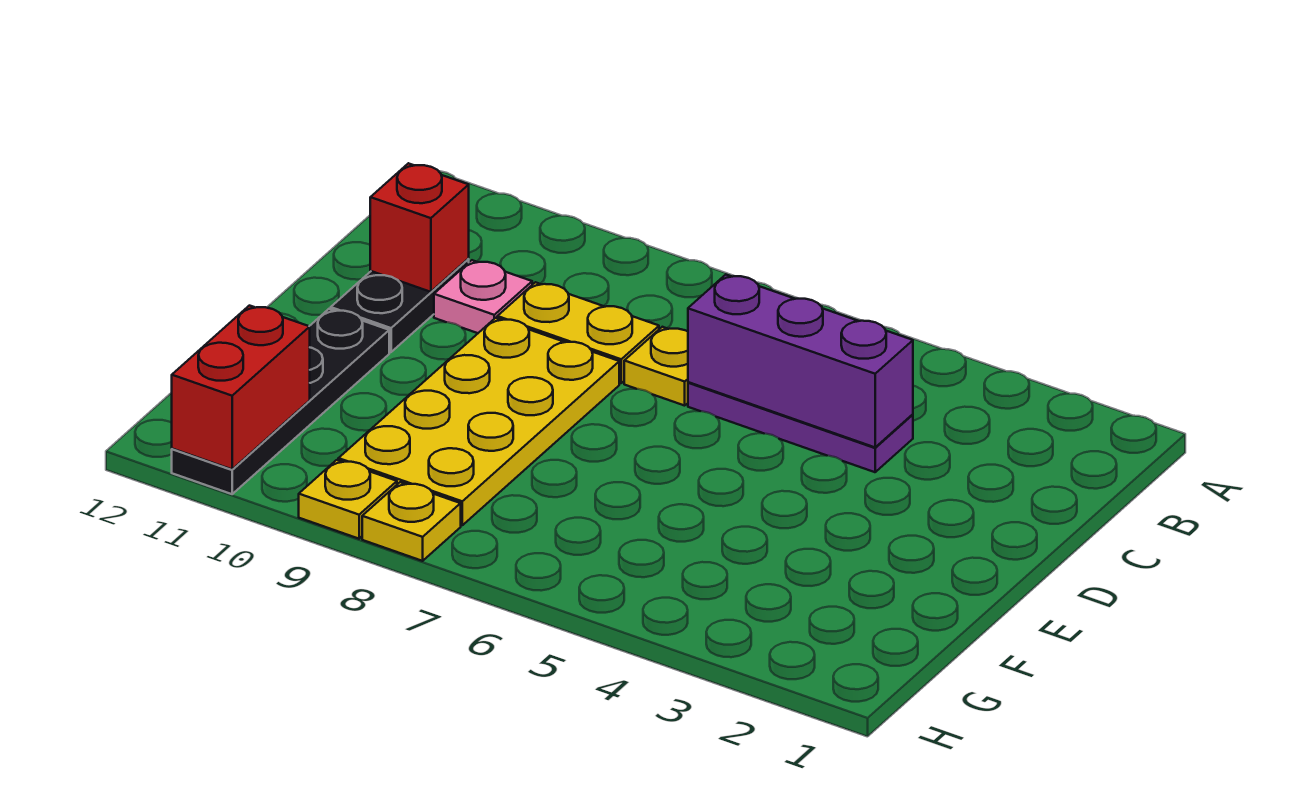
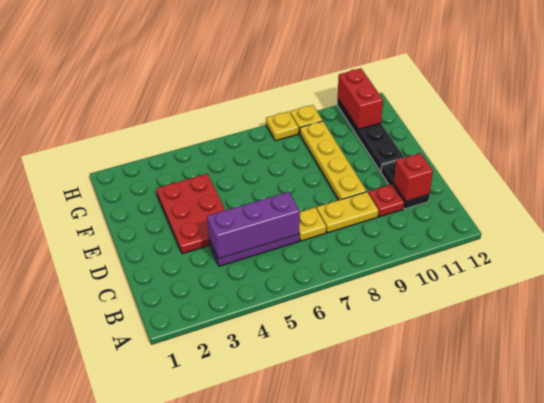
pink plate C10 level 1 -> red plate C10 level 1
none -> red plate D3:F4 level 1
yellow plate D8:G9 level 1 -> yellow plate D9:G9 level 1

